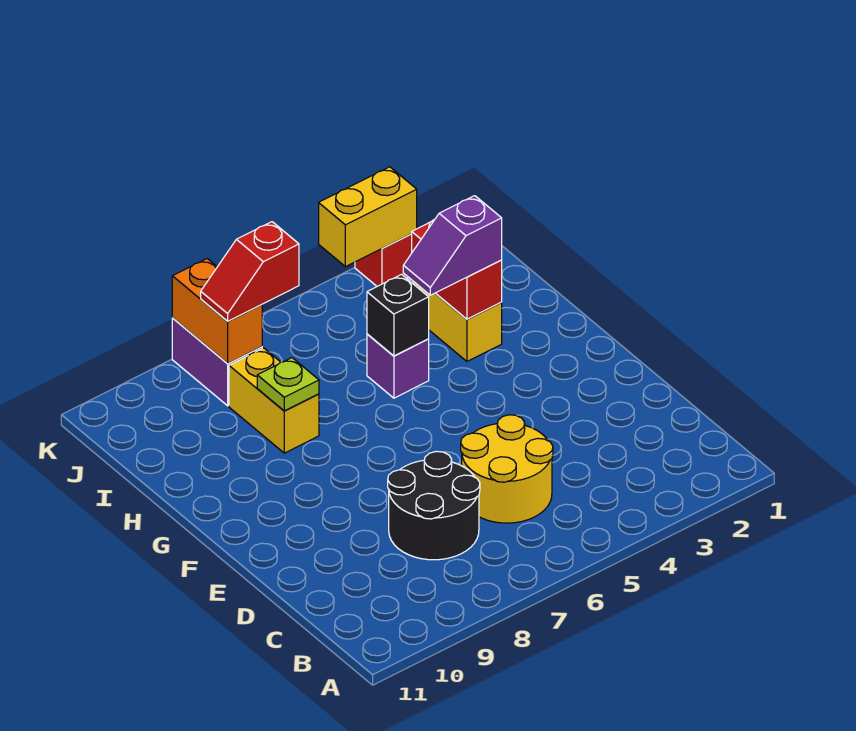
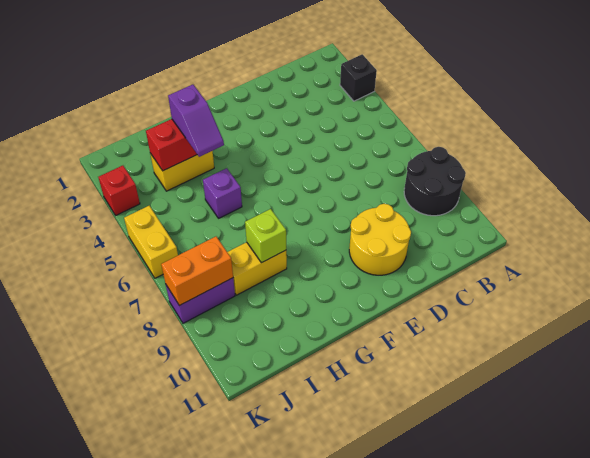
yellow round brick C5:D6 level 1 -> yellow round brick D9:E10 level 1
black round brick C7:D8 level 1 -> black round brick A8:B9 level 1
black brick H5 level 2 -> black brick A3 level 1
lime plate H8 level 2 -> lime brick H8 level 2
red slope J7:J8 level 3 top 7 -> none
yellow brick K3:K4 level 2 -> yellow brick K5:K6 level 1

